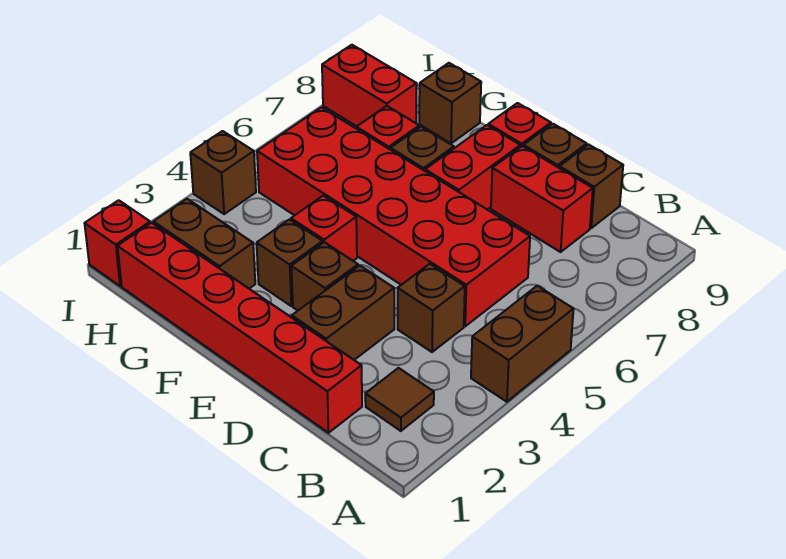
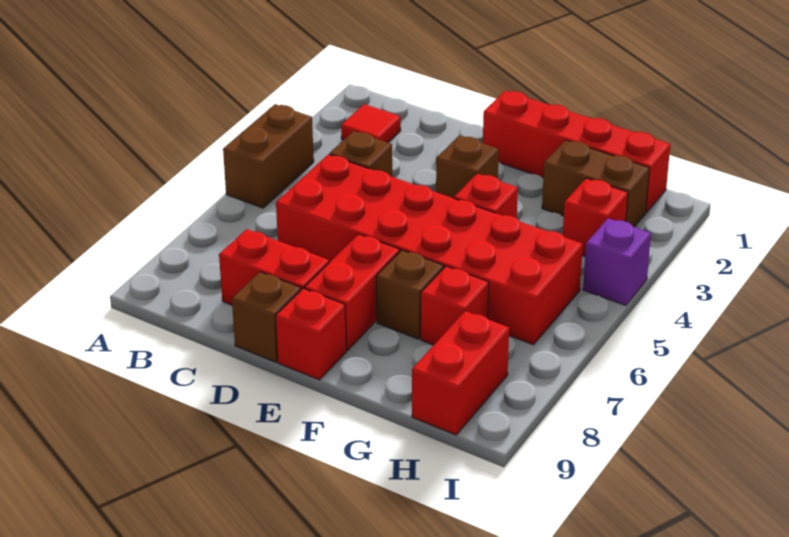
brown tile B2 level 1 -> red tile B2 level 1
red brick C1:H1 level 1 -> red brick E1:H1 level 1
brown brick C9 level 1 -> none
brown brick D2:D3 level 1 -> none
brown brick F3 level 1 -> none
brown brick G9 level 1 -> none
red brick H8:I8 level 1 -> red brick H8:H9 level 1
red brick I1 level 1 -> red brick H3 level 1
brown brick I4 level 1 -> purple brick I4 level 1

